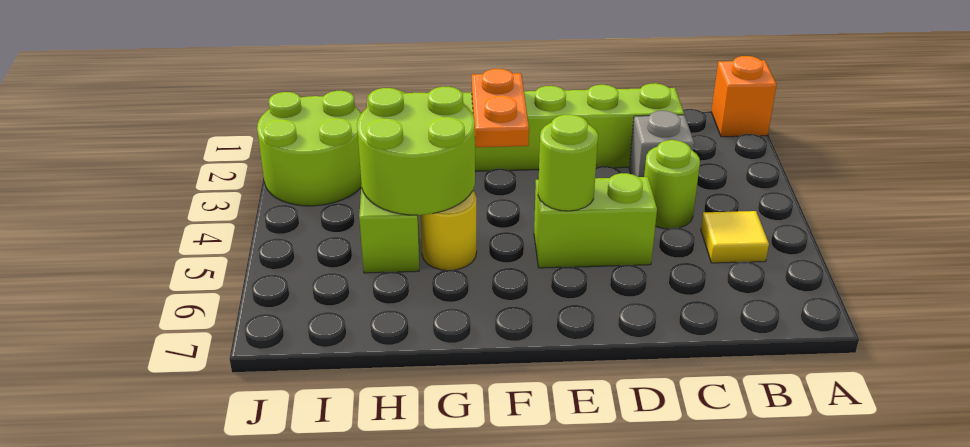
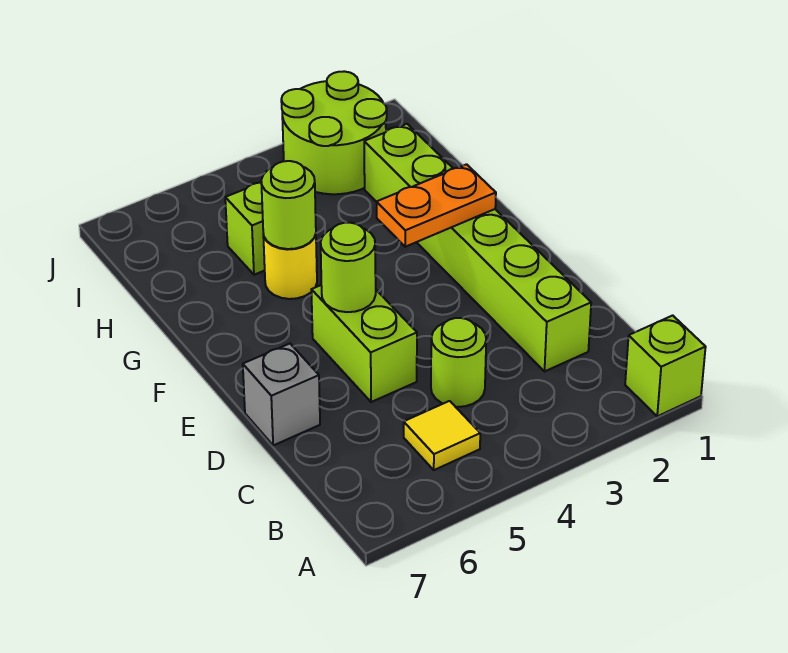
orange brick A1 level 1 -> lime brick A1 level 1
grey brick C3 level 1 -> grey brick D7 level 1
lime round brick G4:H5 level 2 -> lime round brick G5 level 2

